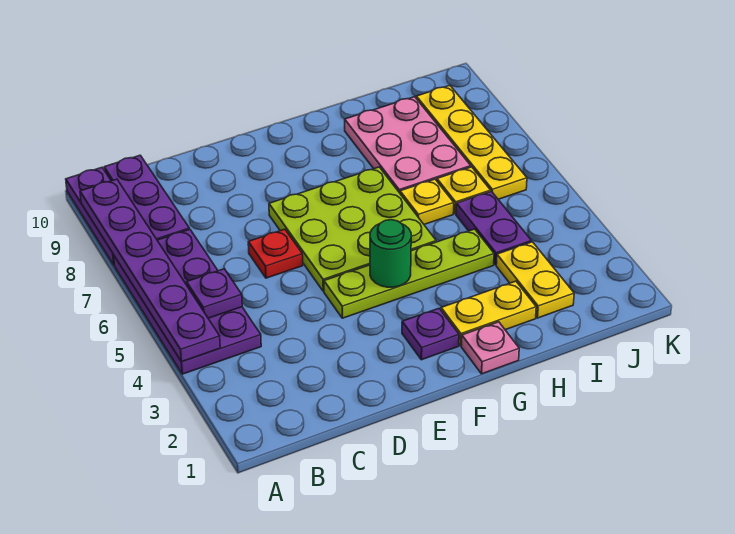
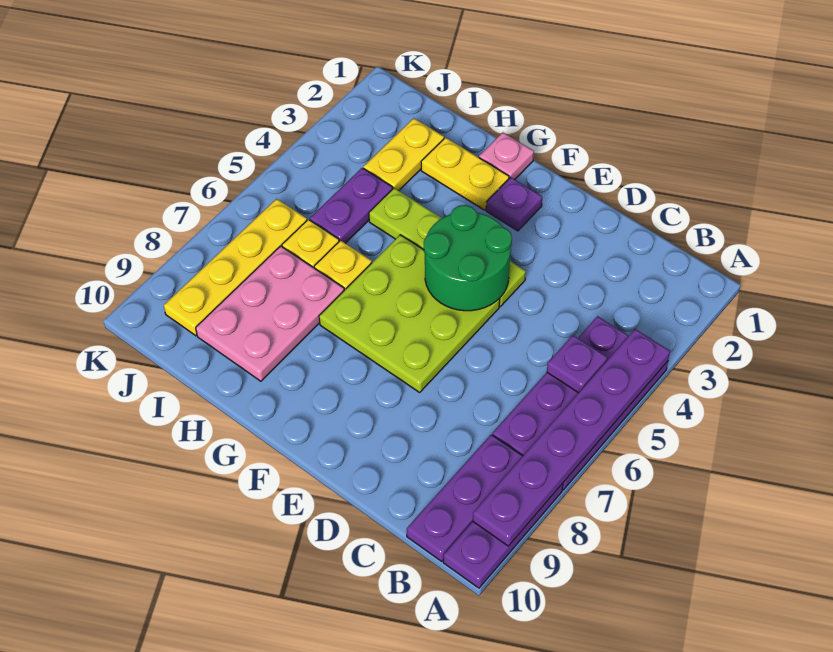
red plate D6 level 1 -> none
green round brick F4 level 2 -> green round brick E4:F5 level 2

